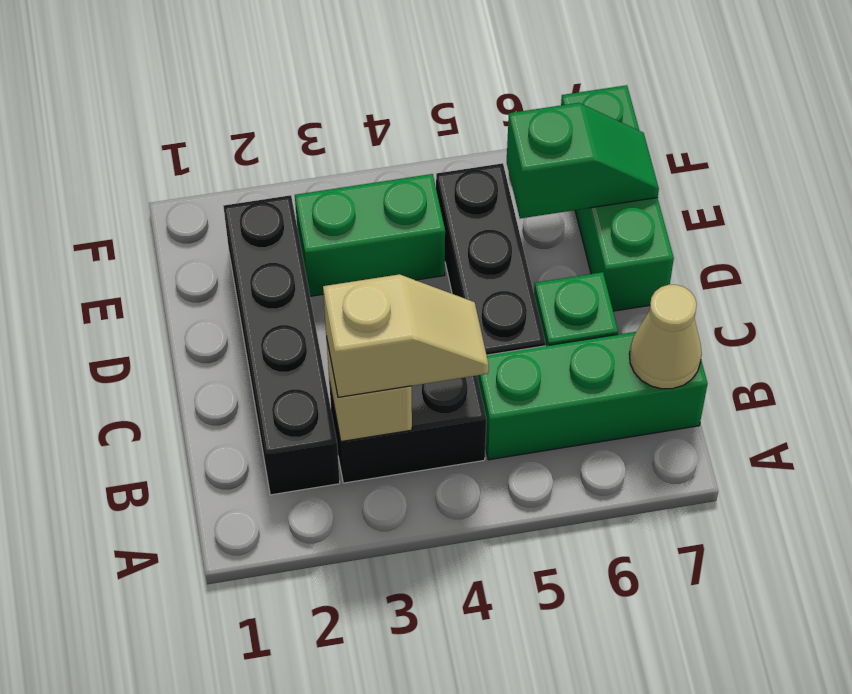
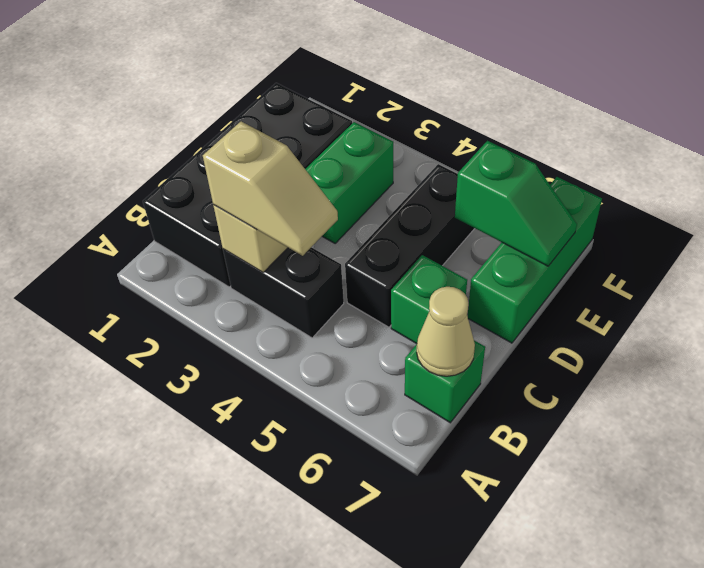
black brick B2:E2 level 1 -> black brick B1:E2 level 1
green brick B5:B7 level 1 -> green brick B7 level 1
green brick E3:E4 level 1 -> green brick D3:E3 level 1

